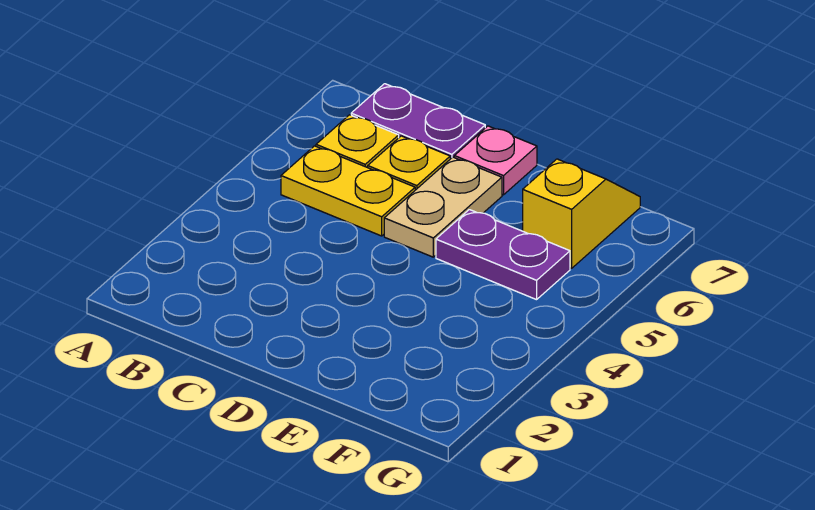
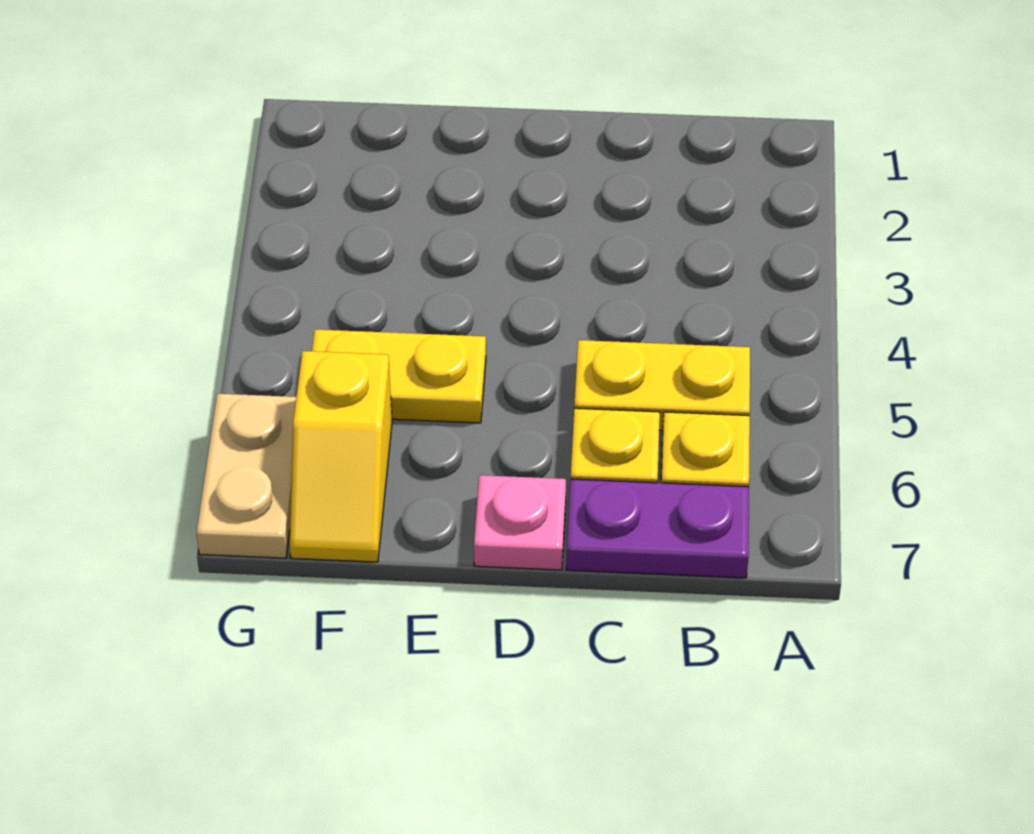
tan plate D5:D6 level 1 -> tan plate G6:G7 level 1
purple plate E5:F5 level 1 -> yellow plate E5:F5 level 1

